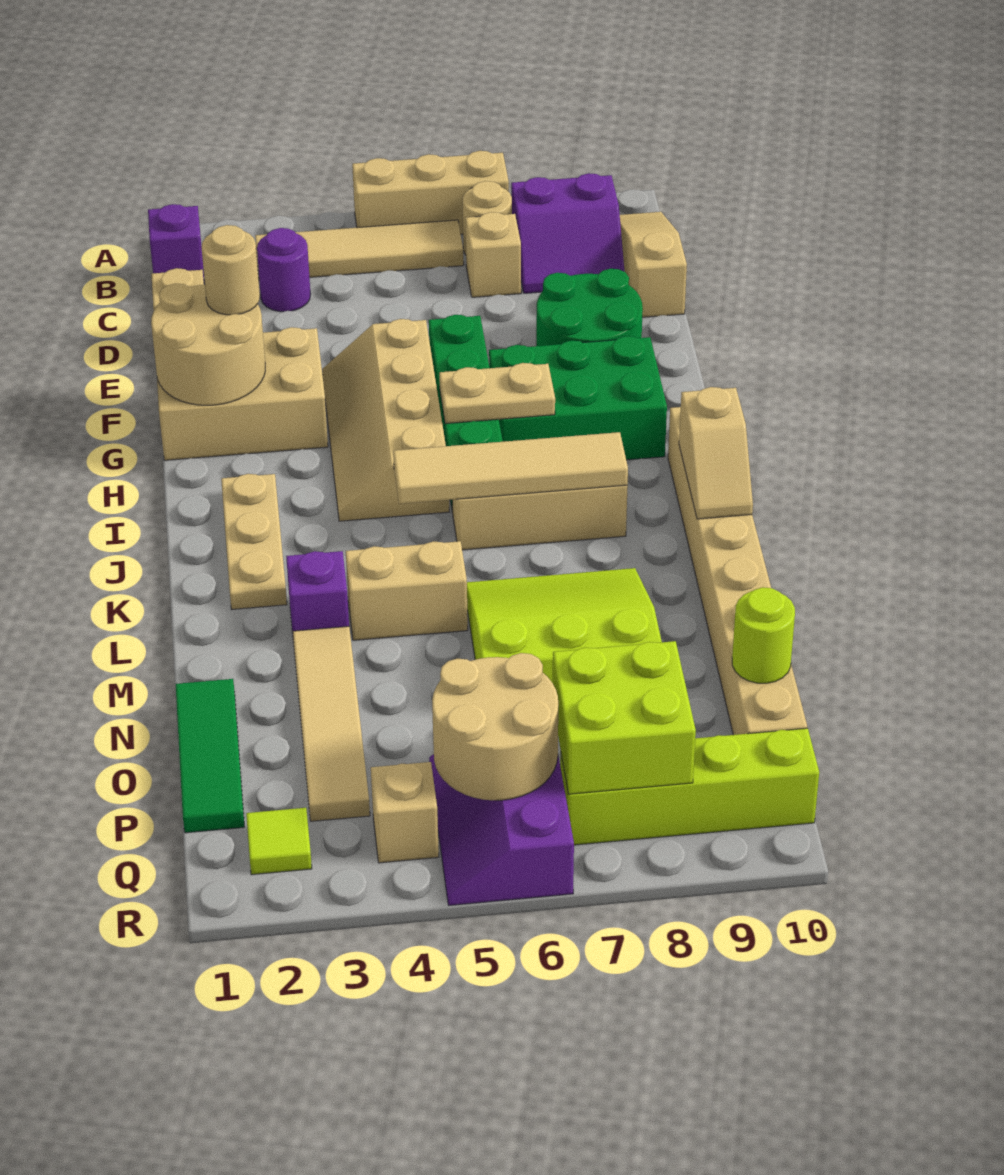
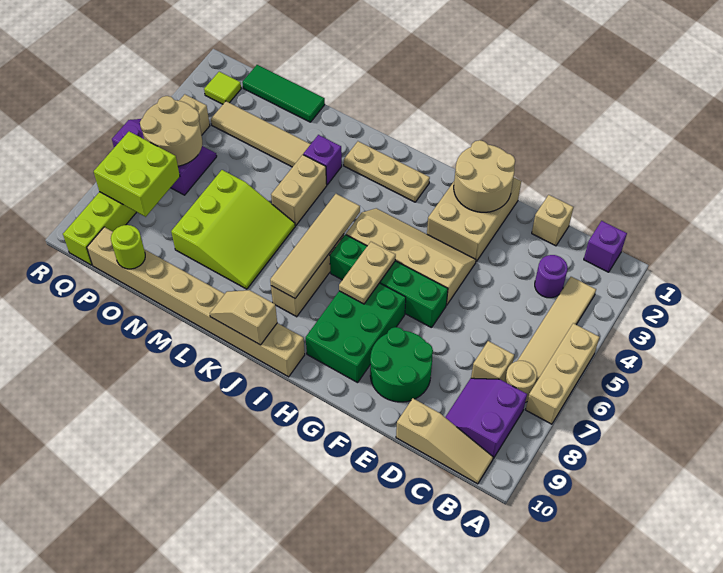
tan round brick F2 level 3 -> none

